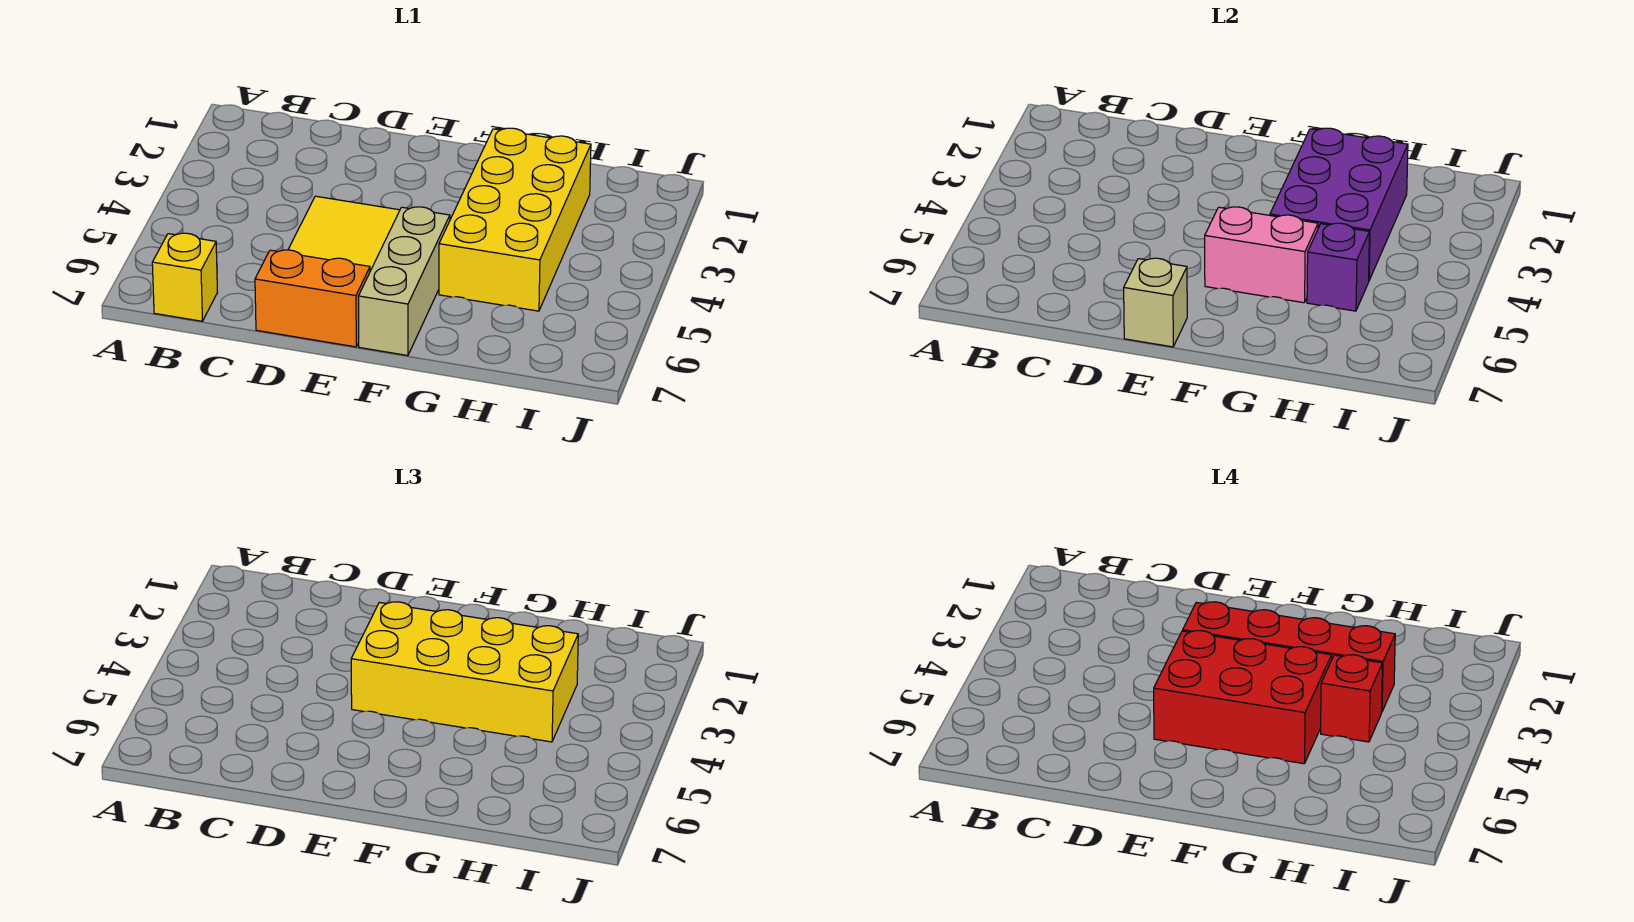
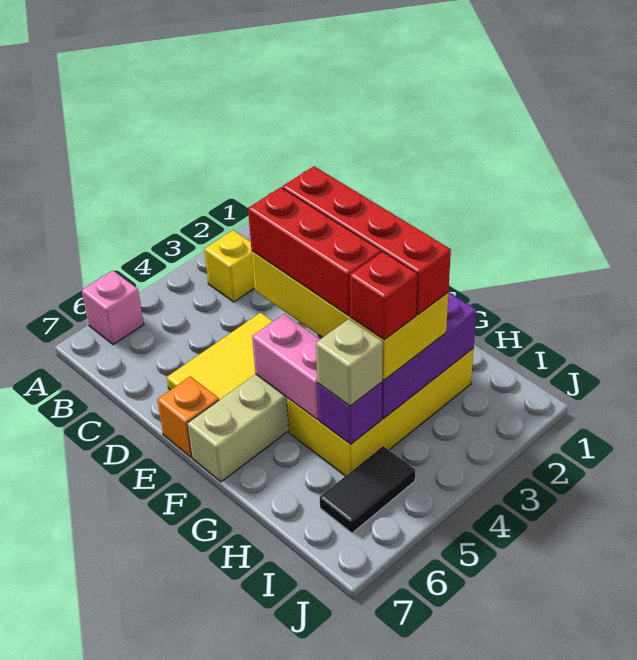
none -> pink brick A6 level 1
yellow brick B7 level 1 -> yellow brick B3 level 1
orange brick D7:E7 level 1 -> orange brick E7 level 1
red brick E4:G5 level 4 -> red brick E4:G4 level 4
tan brick E7 level 2 -> tan brick H5 level 3
none -> black tile I5:I6 level 1

